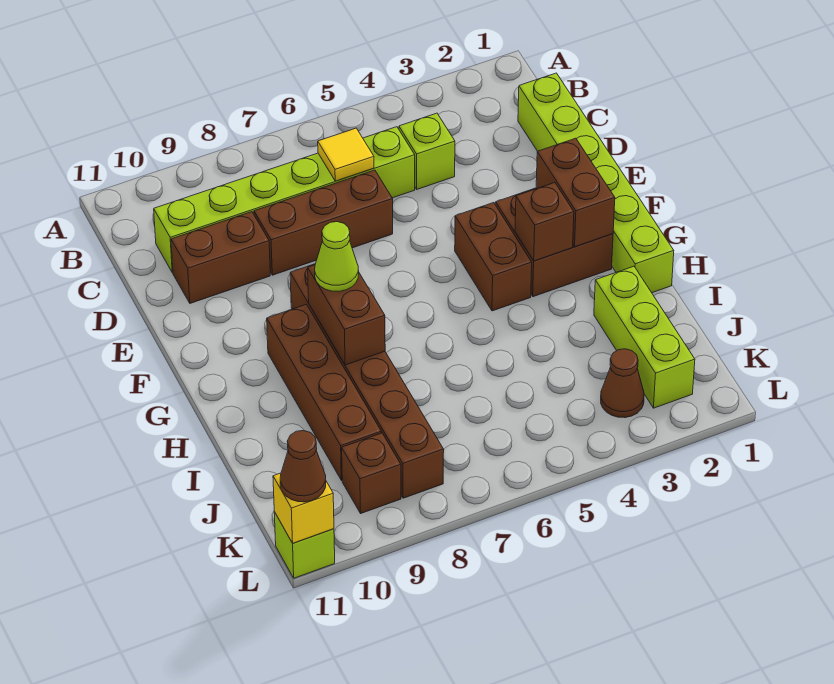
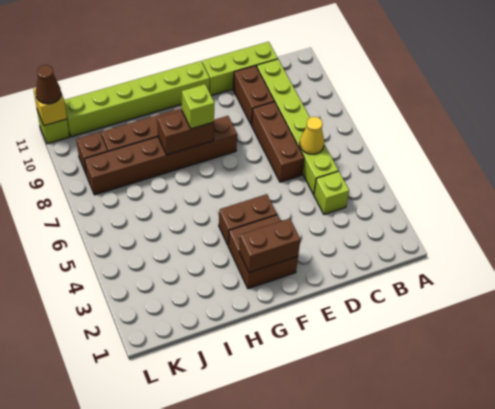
lime brick C1:H1 level 1 -> lime brick F11:K11 level 1
yellow tile C6 level 2 -> yellow cone C6 level 2
brown brick G3 level 2 -> none
lime cone G8 level 3 -> lime brick G8 level 3
lime brick I2:K2 level 1 -> lime brick C11:E11 level 1
brown cone K3 level 1 -> none

